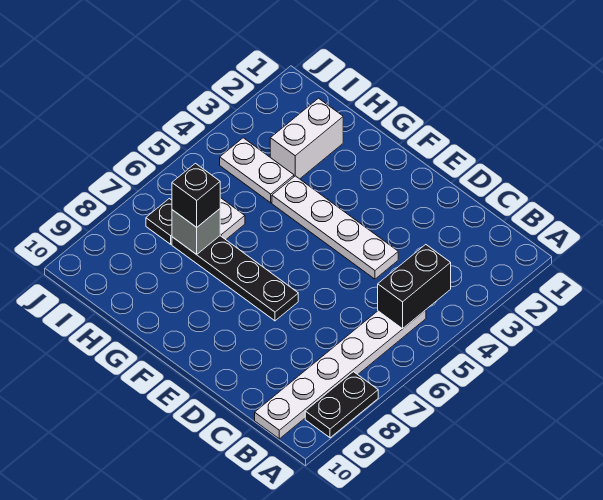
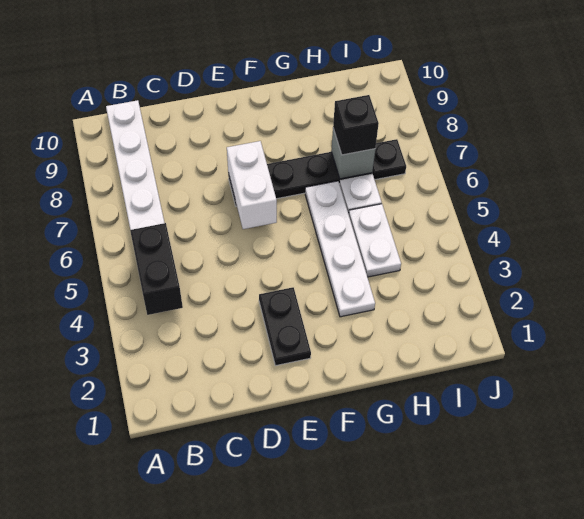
black plate A8:A9 level 1 -> black plate E2:E3 level 1
white plate D4:G4 level 1 -> white plate G3:G6 level 1
white brick H2:H3 level 1 -> white brick E6:E7 level 2
white plate H4:I4 level 1 -> white plate H4:H5 level 1

